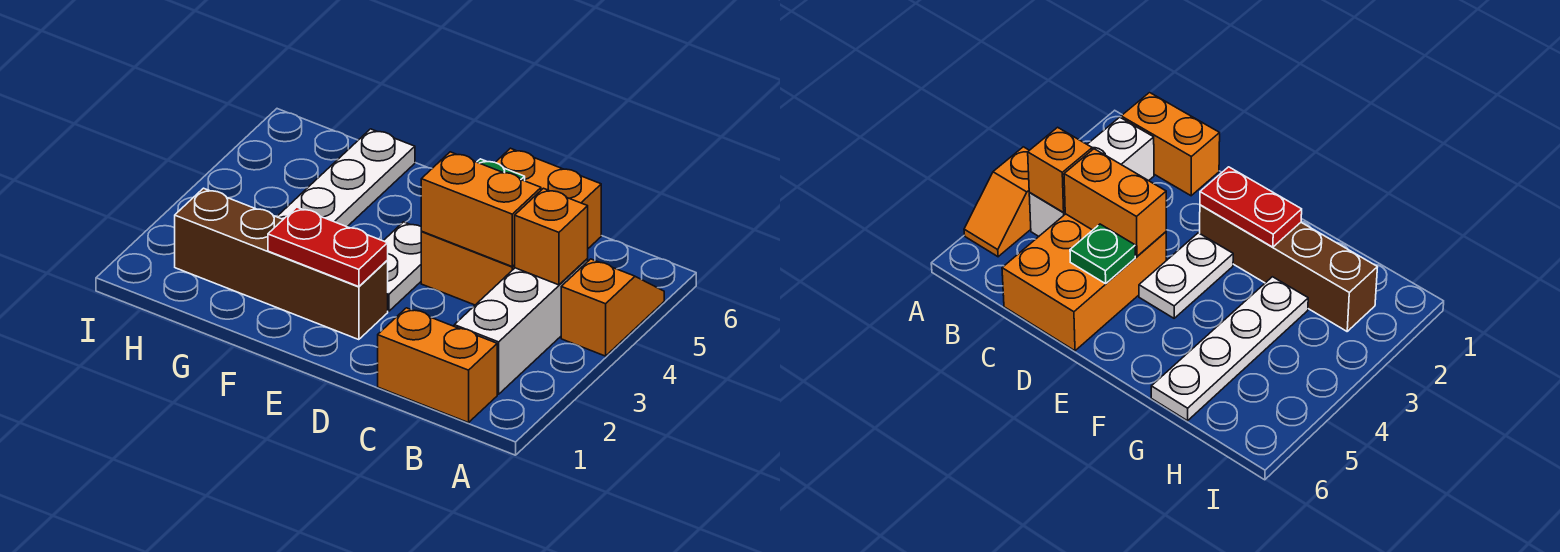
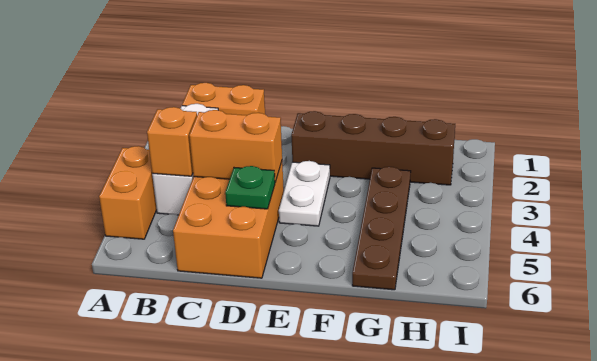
orange slope A4:A5 level 1 top 4 -> orange brick A4:A5 level 1
red plate E2:F2 level 2 -> none
white plate G3:G6 level 1 -> brown plate G3:G6 level 1

